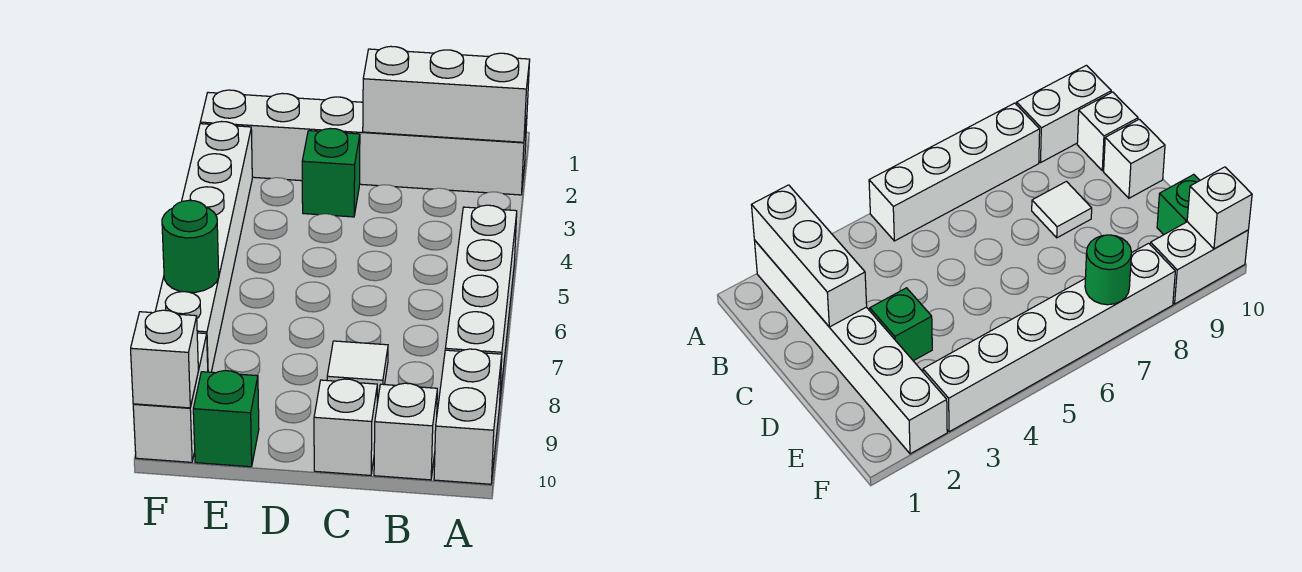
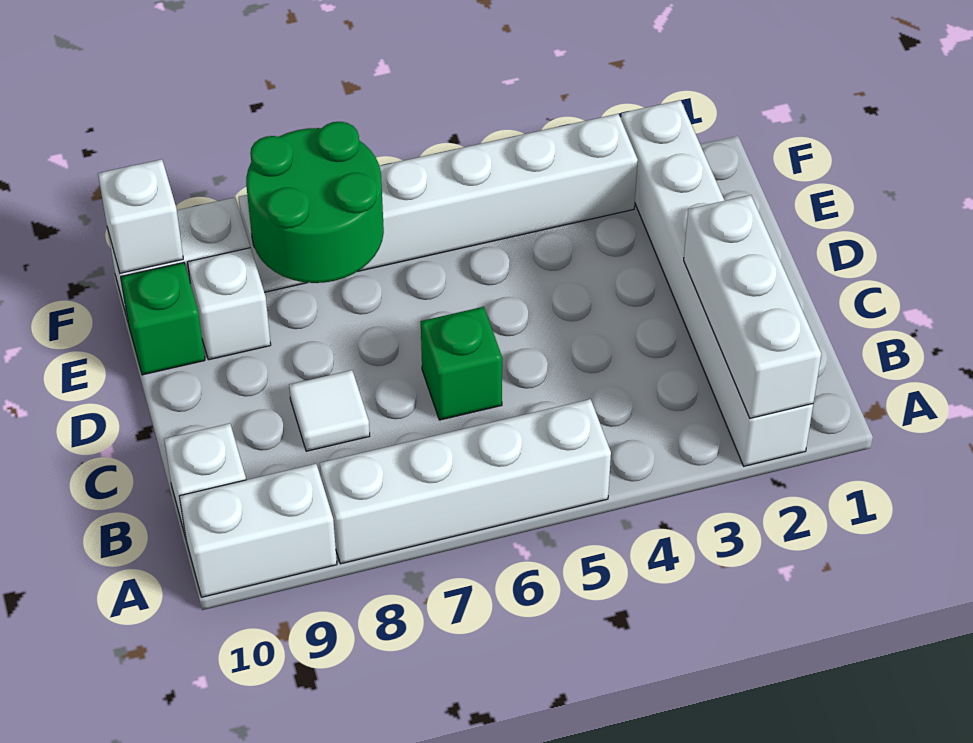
white brick C10 level 1 -> white brick E9 level 1
green brick D3 level 1 -> green brick C6 level 1
green round brick F7 level 2 -> green round brick E7:F8 level 2

